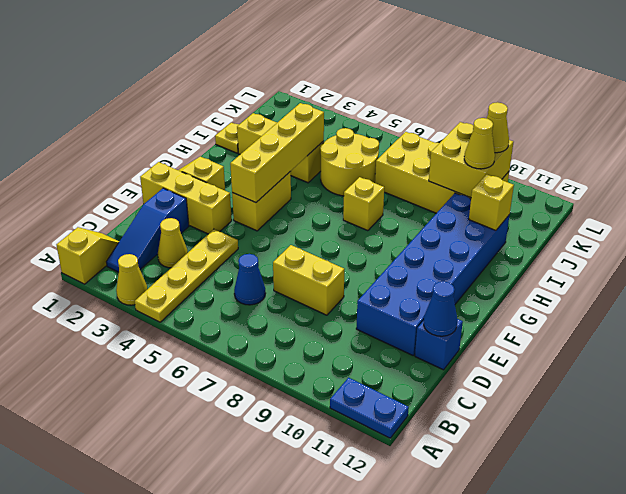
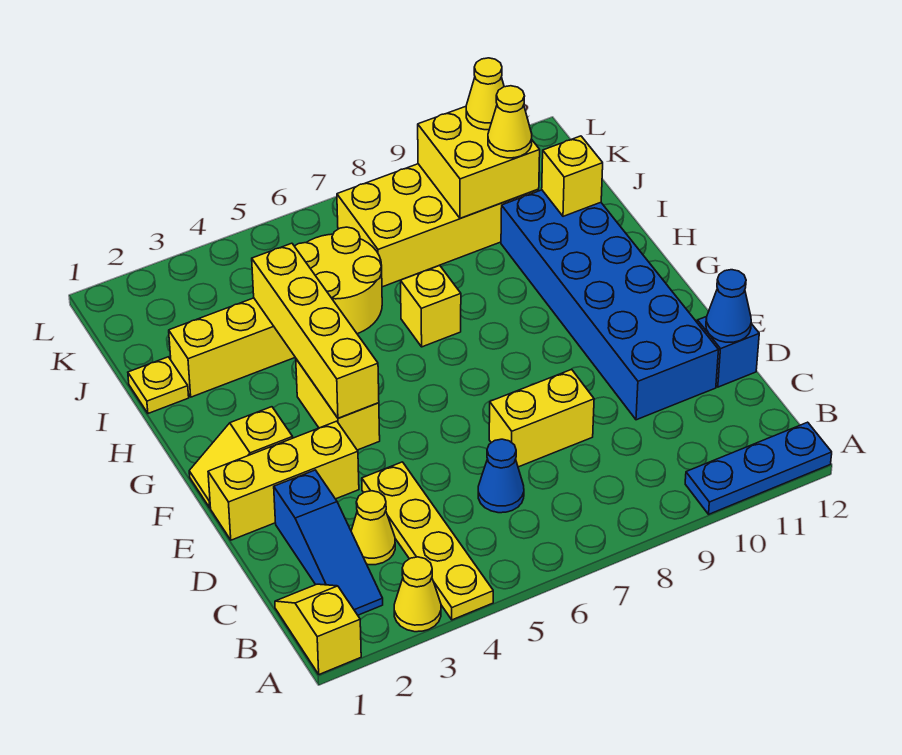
blue plate A11:A12 level 1 -> blue plate A10:A12 level 1

